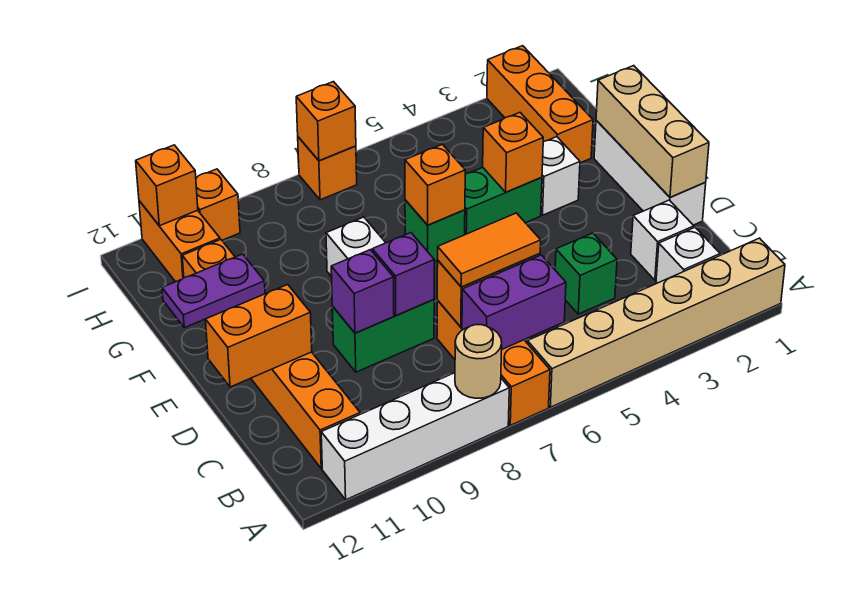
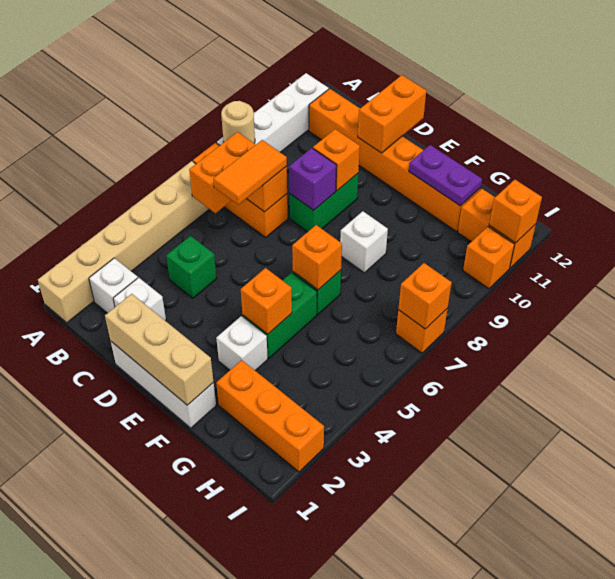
purple brick B6:B7 level 2 -> orange brick B6:B7 level 2
purple brick D9 level 2 -> orange brick D9 level 2
purple plate F11:F12 level 2 -> purple plate F11:G11 level 2

